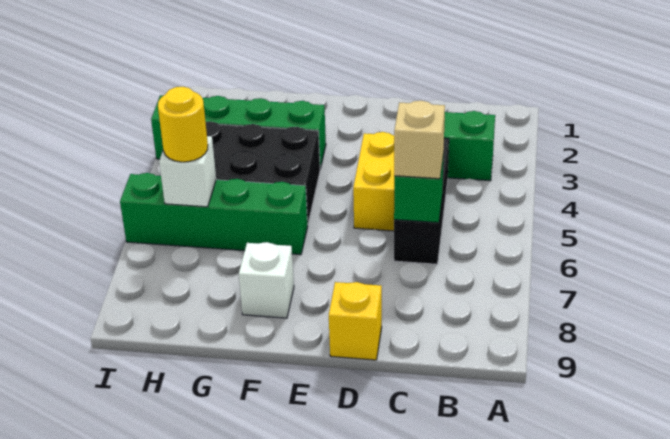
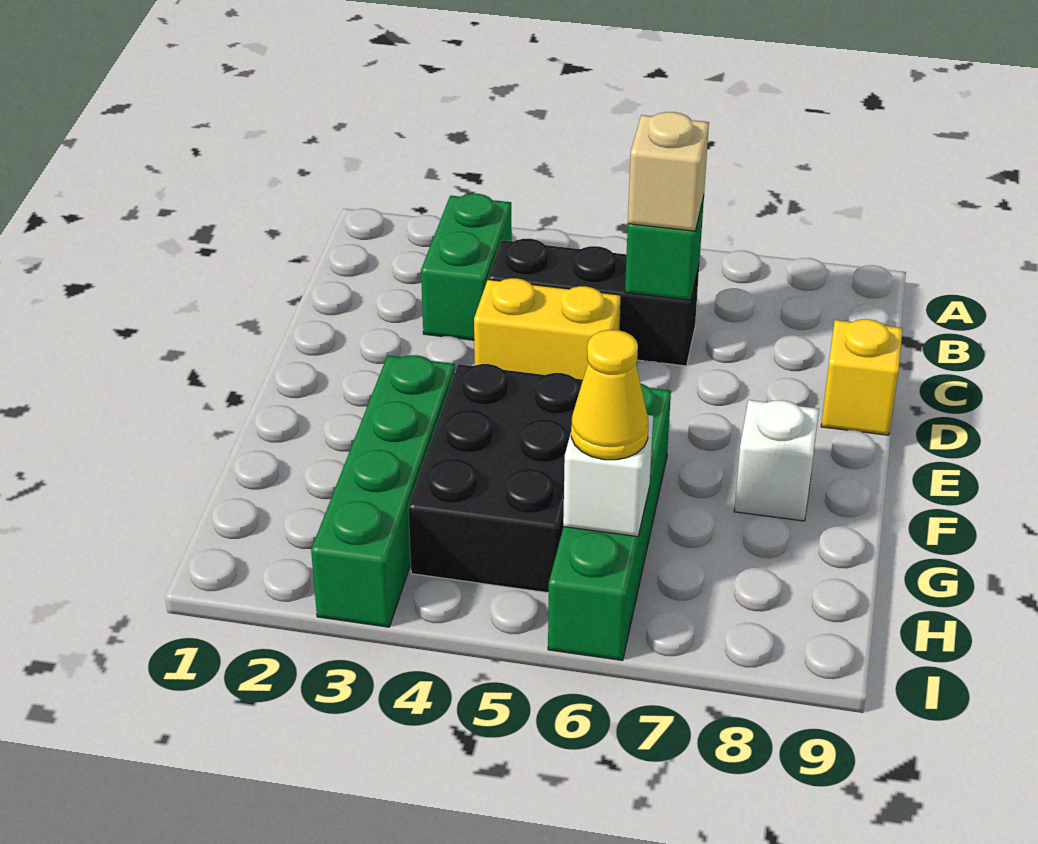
yellow round brick H6 level 3 -> yellow cone H6 level 3

